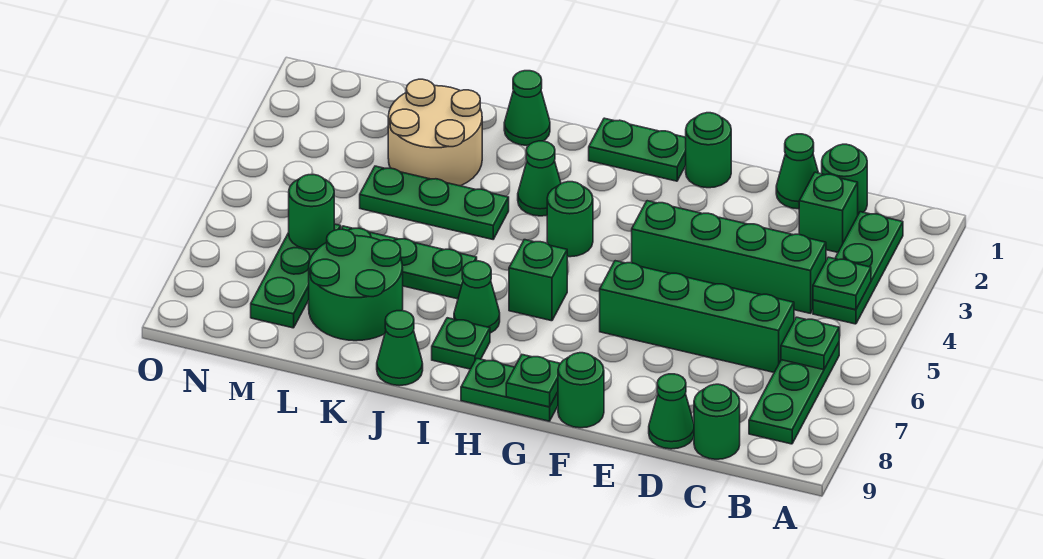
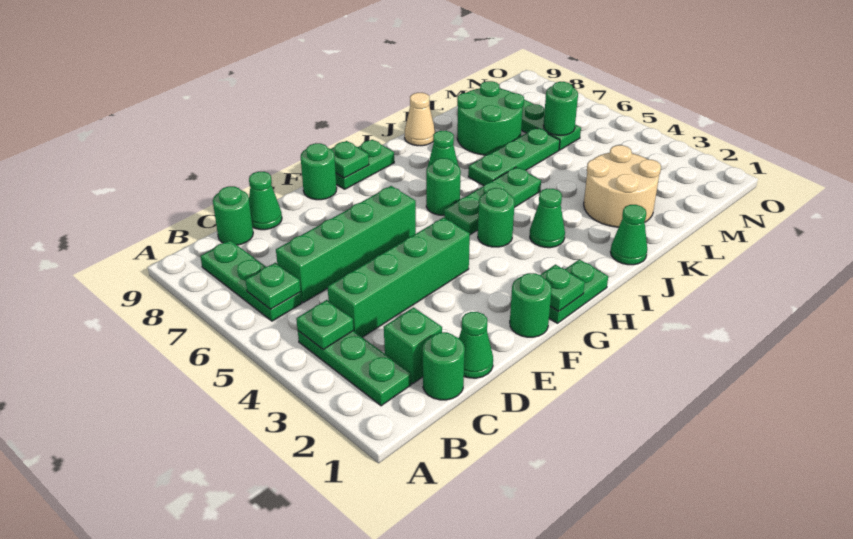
green brick H6 level 1 -> green round brick H6 level 1
green plate I8 level 1 -> green plate G1 level 2
green plate J4:L4 level 1 -> green plate H5:J5 level 1
green cone J9 level 1 -> tan cone J9 level 1

